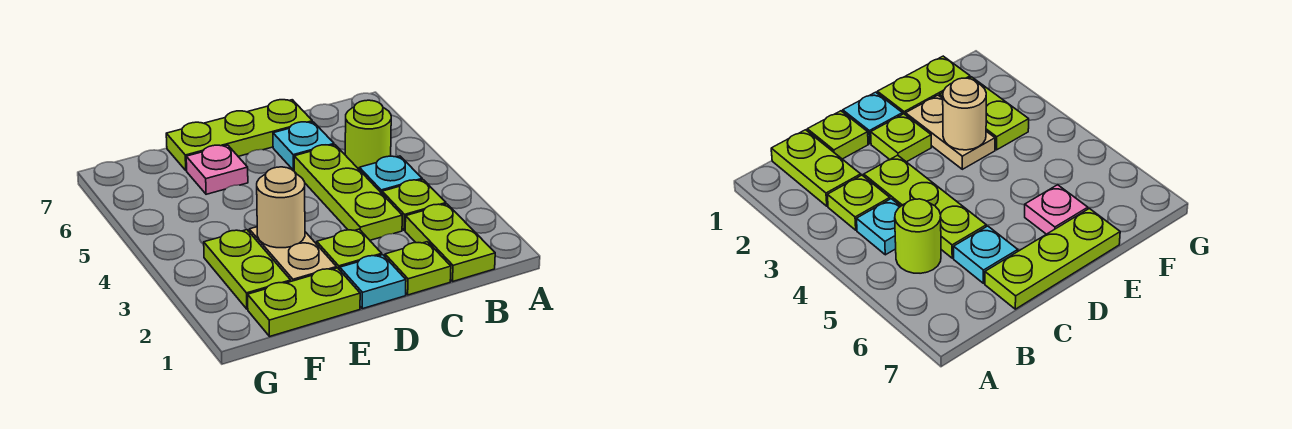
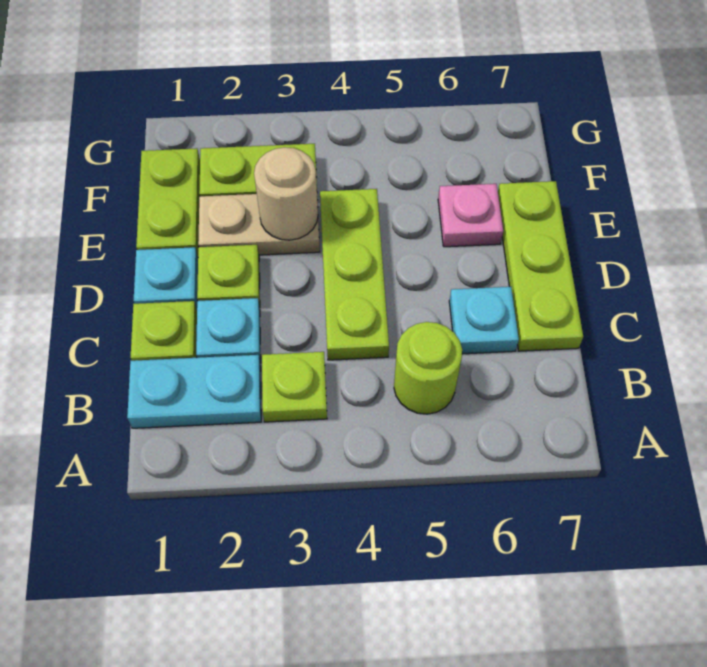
lime plate B1:B2 level 1 -> cyan plate B1:B2 level 1
cyan plate B4 level 1 -> cyan plate C2 level 1
lime plate C3:C5 level 1 -> lime plate C4:E4 level 1

